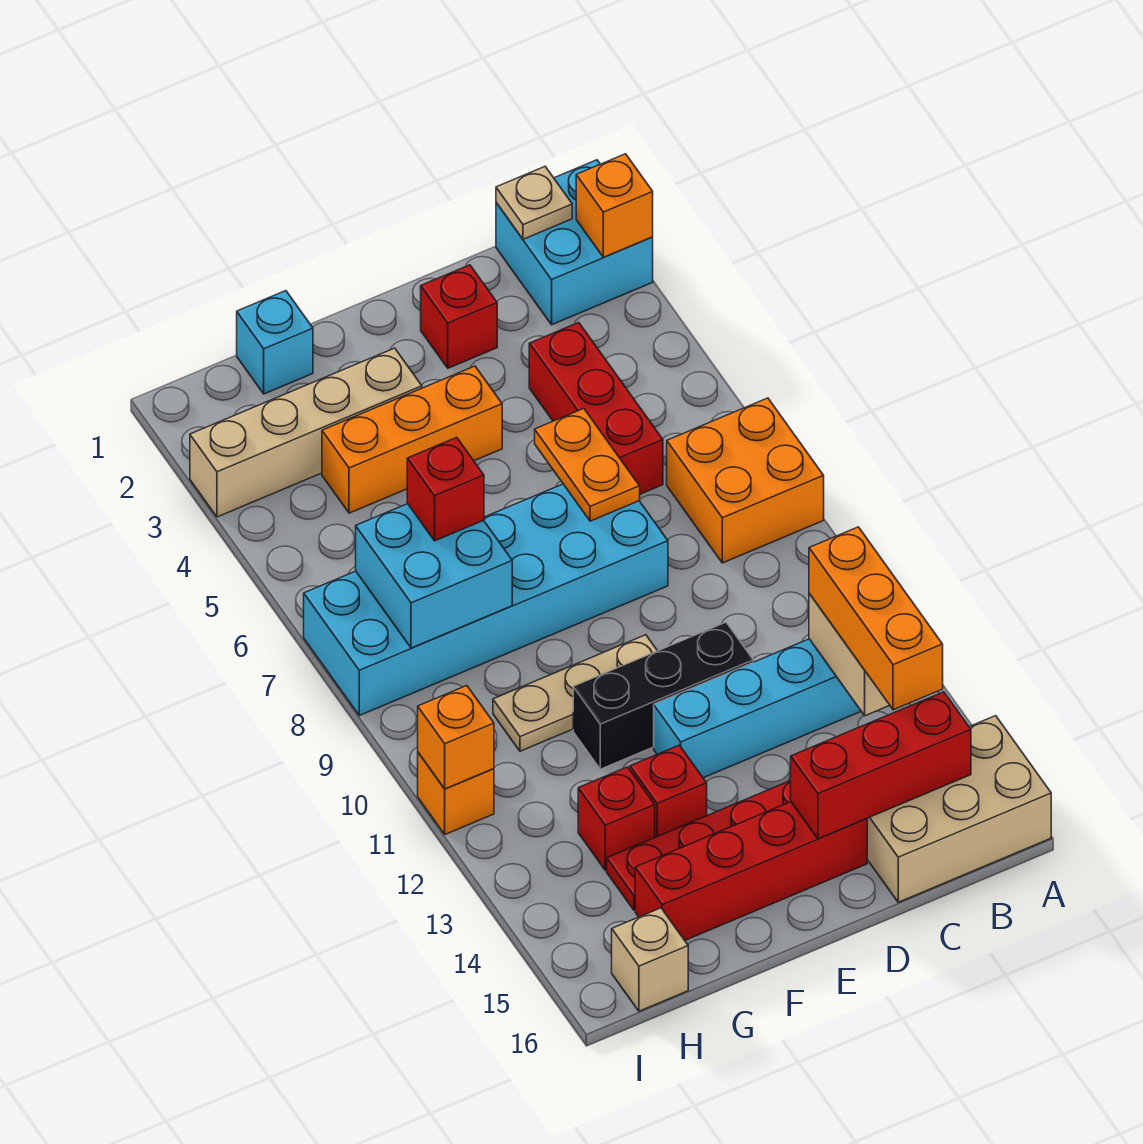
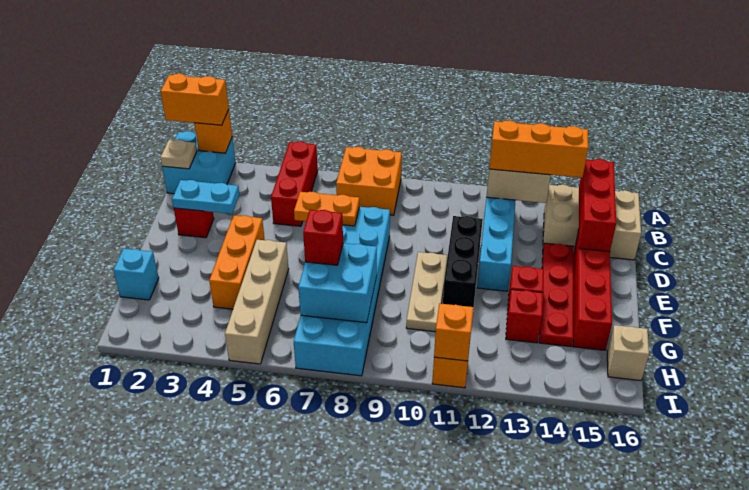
none -> orange brick A1:A2 level 3
tan brick A15:C16 level 1 -> tan brick B14:C16 level 1
red brick C4:C6 level 1 -> red brick A5:C5 level 1
none -> cyan plate D2:D3 level 2
tan brick F3:I3 level 1 -> tan brick F5:I5 level 1

